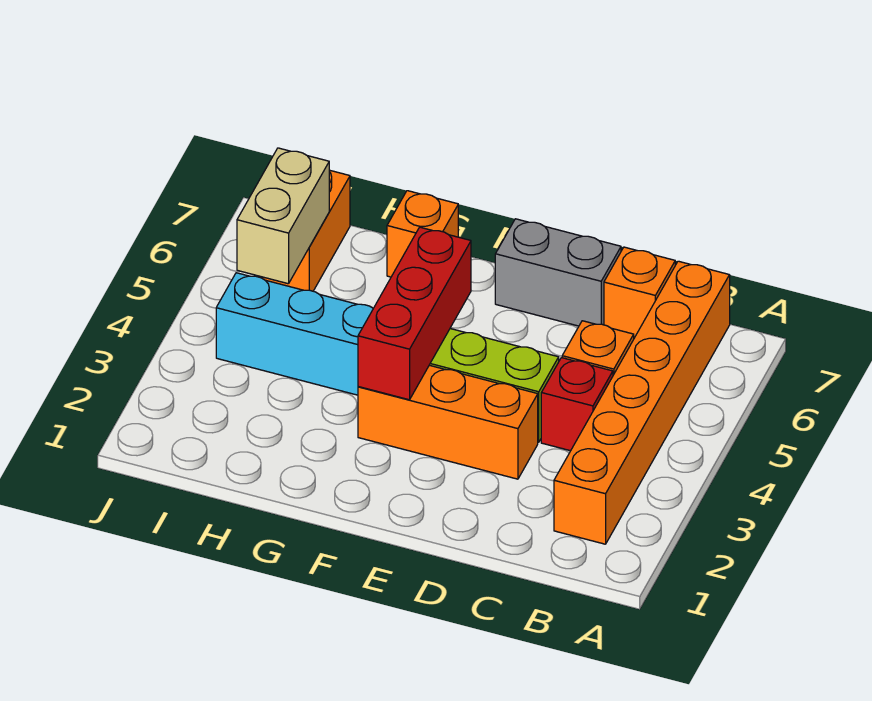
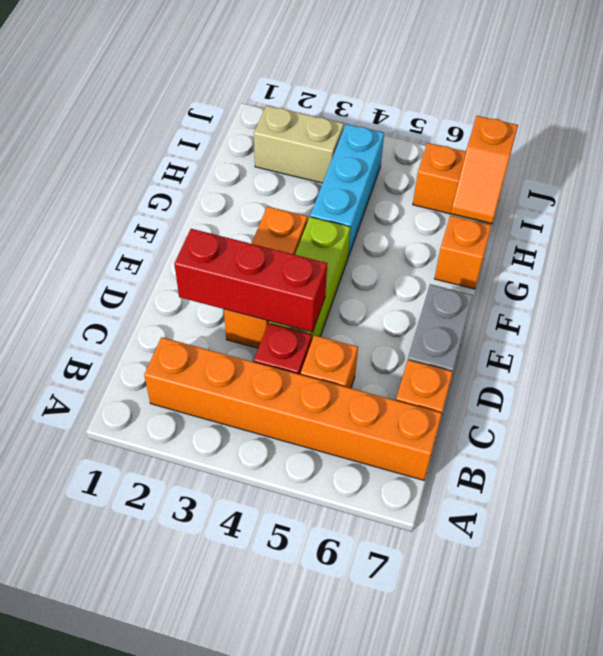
red brick F3:F5 level 2 -> red brick D2:D4 level 2
none -> orange slope H7:I7 level 2 top I
tan brick I5:I6 level 2 -> tan brick I2:I3 level 1

